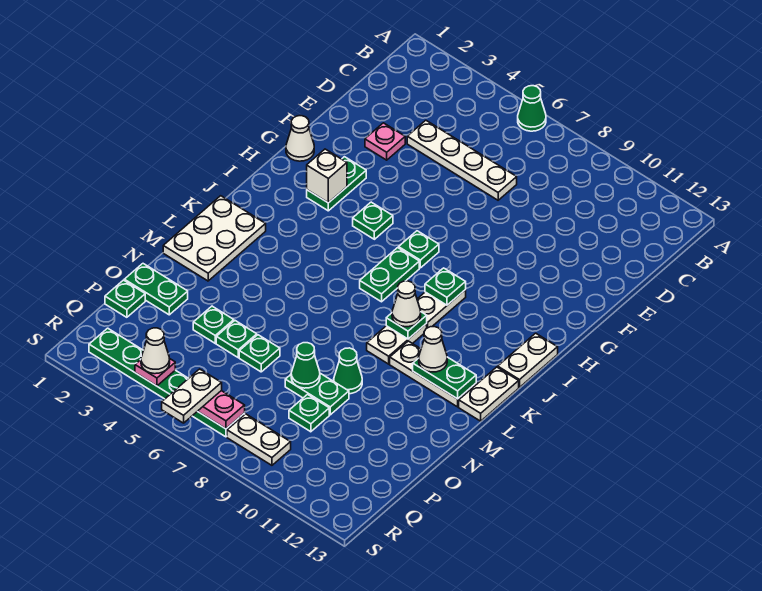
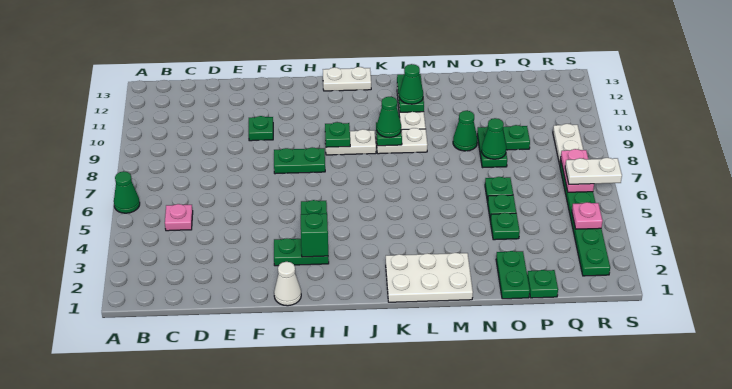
white plate D4:D7 level 1 -> none
pink plate E3 level 1 -> pink plate C5 level 1
white brick H3 level 2 -> green brick H3 level 2
green plate H7 level 1 -> green plate F10 level 1
green plate I7:J7 level 1 -> green plate G8:H8 level 1
white cone K9 level 3 -> green cone K9 level 3
white plate K13:L13 level 1 -> none
white cone L11 level 3 -> green cone L11 level 3
white cone R4 level 3 -> none

